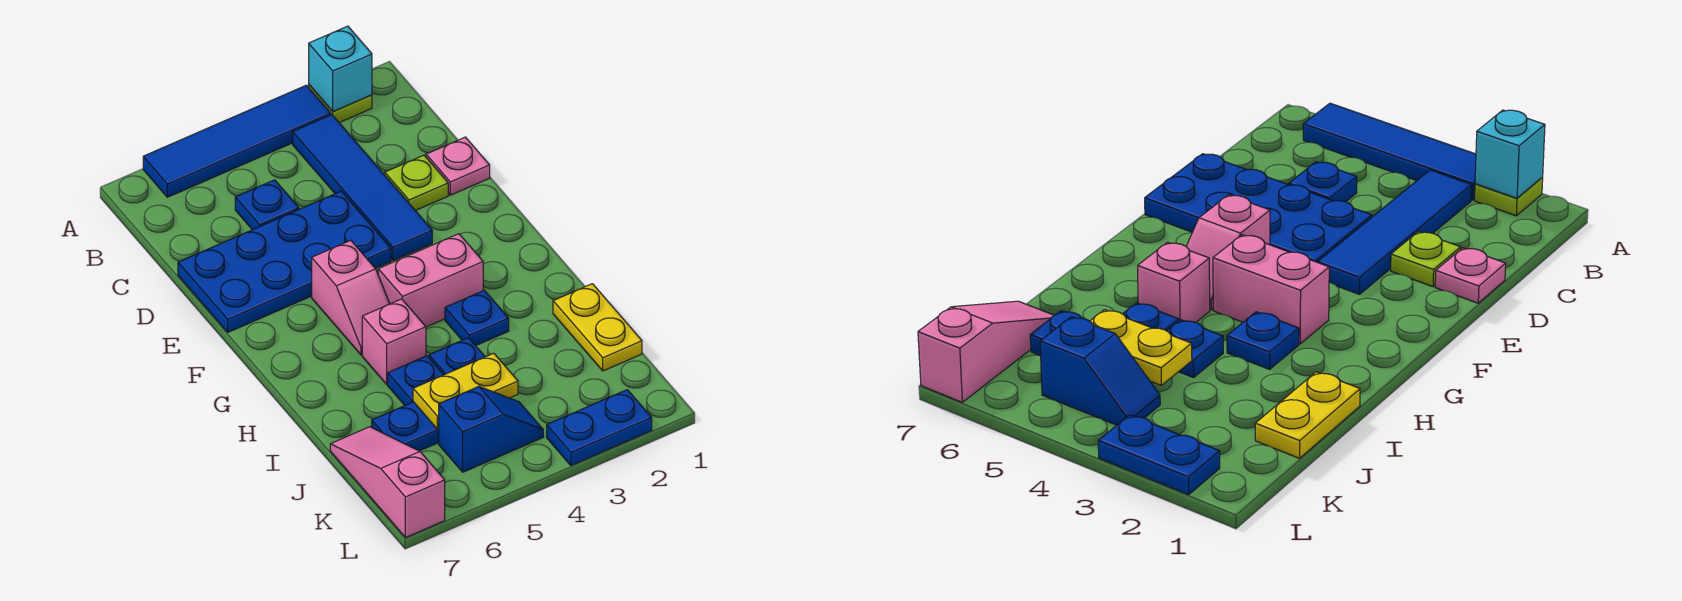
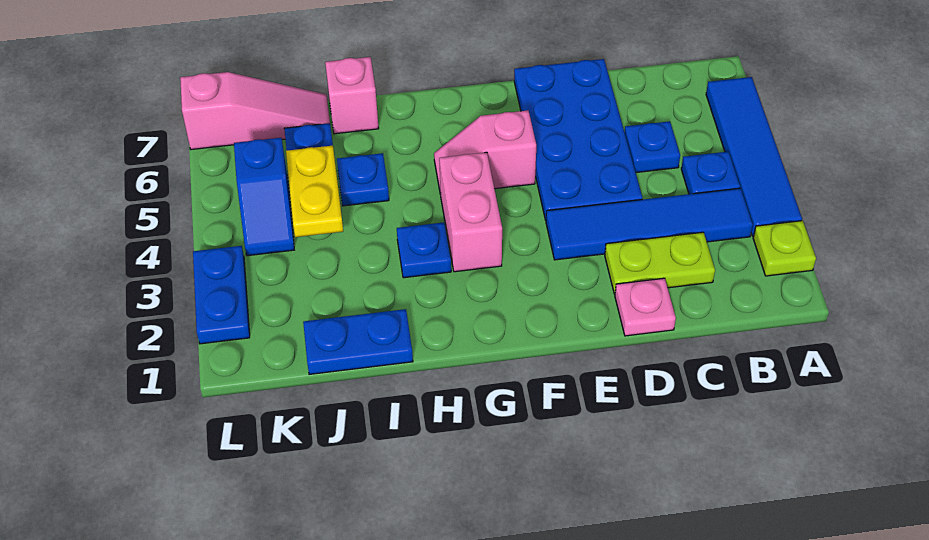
cyan brick A2 level 2 -> none
lime plate D2 level 1 -> lime plate C2:D2 level 1
pink brick H5 level 1 -> pink brick I7 level 1
yellow plate I1:J1 level 1 -> blue plate I1:J1 level 1
blue plate I4 level 1 -> blue plate B4 level 1

